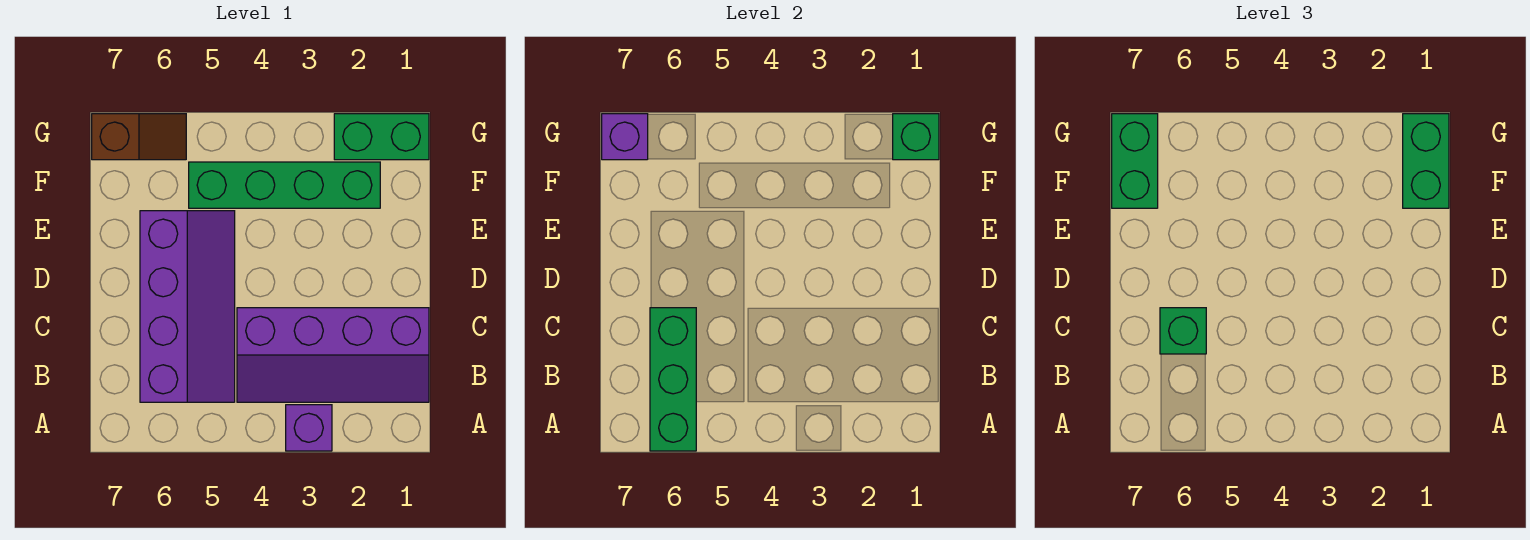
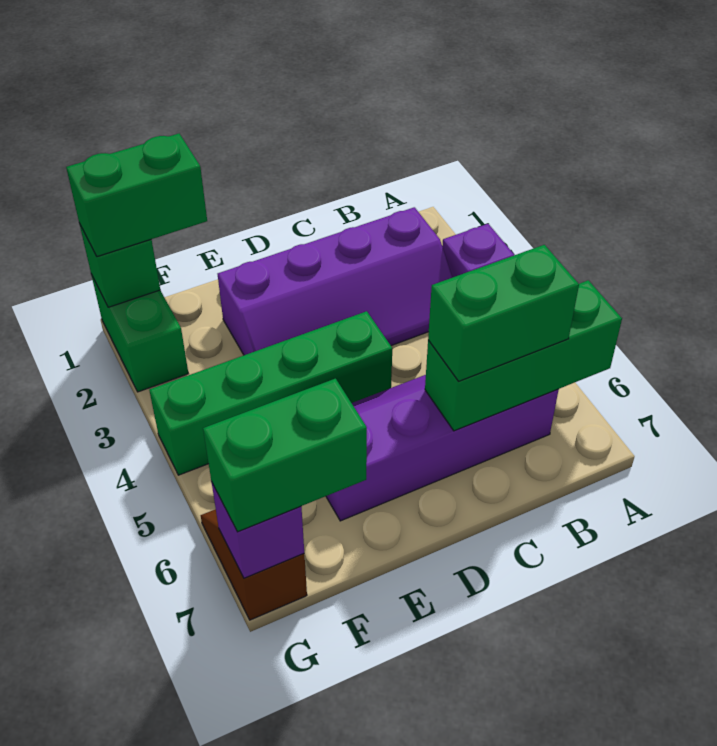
purple slope B1:C4 level 1 top C -> purple slope B2:E3 level 1 top 2
green brick C6 level 3 -> green brick B6:C6 level 3
green brick F2:F5 level 1 -> green brick D4:G4 level 1

